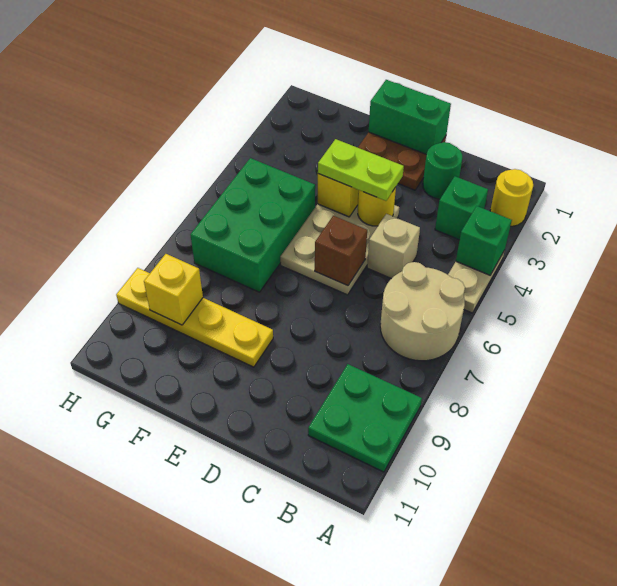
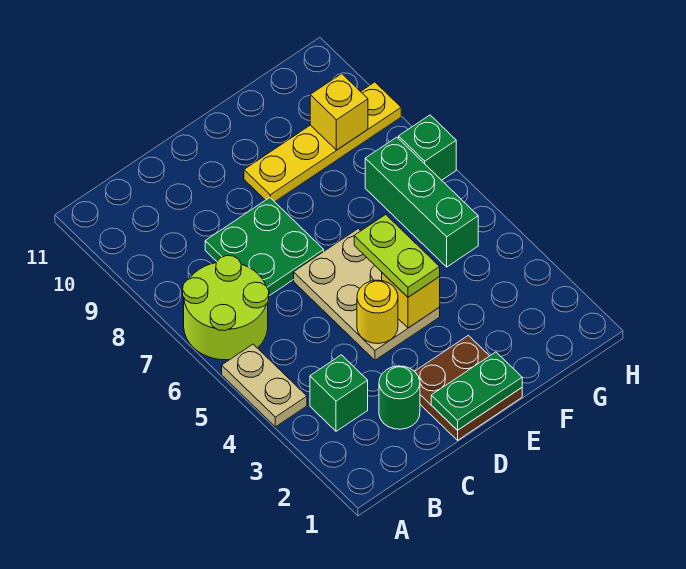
yellow round brick A2 level 1 -> none
green brick A4 level 2 -> green brick H7 level 1
tan round brick A6:B7 level 1 -> lime round brick A6:B7 level 1
green plate A9:B10 level 1 -> green plate C7:D8 level 1
tan brick C5 level 1 -> none
green brick D1:E1 level 2 -> green plate D1:E1 level 2
lime plate D4:E4 level 3 -> lime plate E4:E5 level 3
brown brick D6 level 2 -> none
green brick F5:G7 level 1 -> green brick G5:G7 level 1

